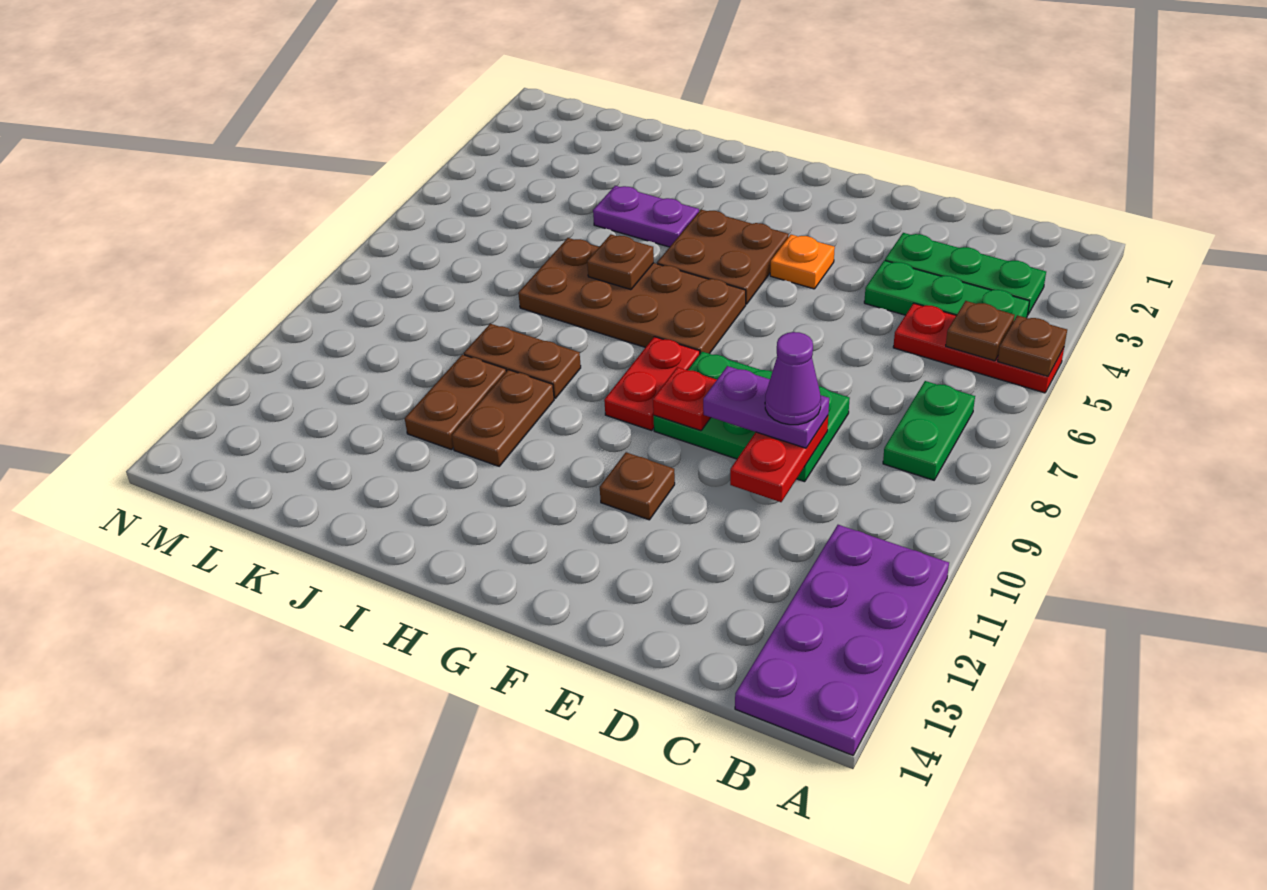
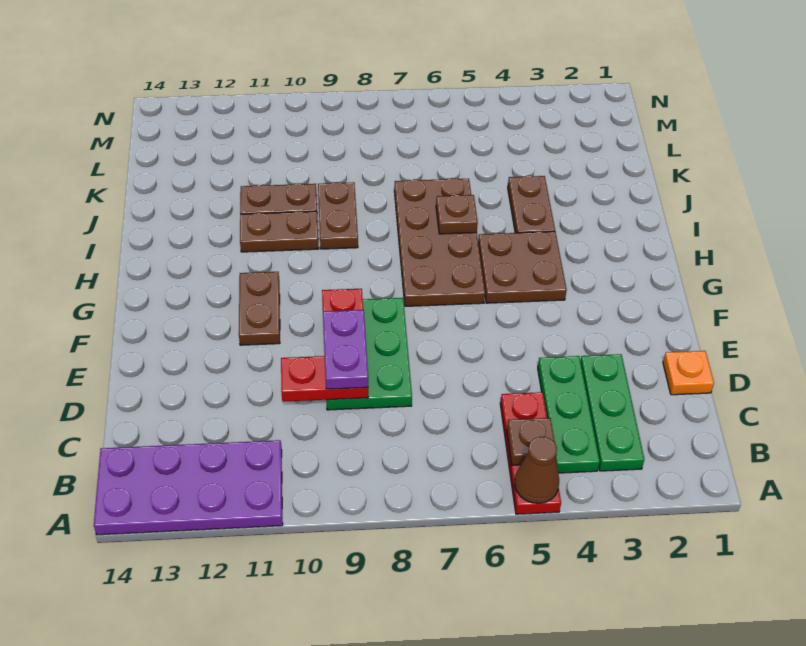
brown plate A5 level 2 -> brown cone A5 level 2
green plate B7:B8 level 1 -> none
purple cone D9 level 4 -> none
orange plate F4 level 1 -> orange plate D1 level 1
brown plate F11 level 1 -> brown plate F11:G11 level 1
red plate G8:G9 level 1 -> none
purple plate I4:J4 level 1 -> brown plate I4:J4 level 1

